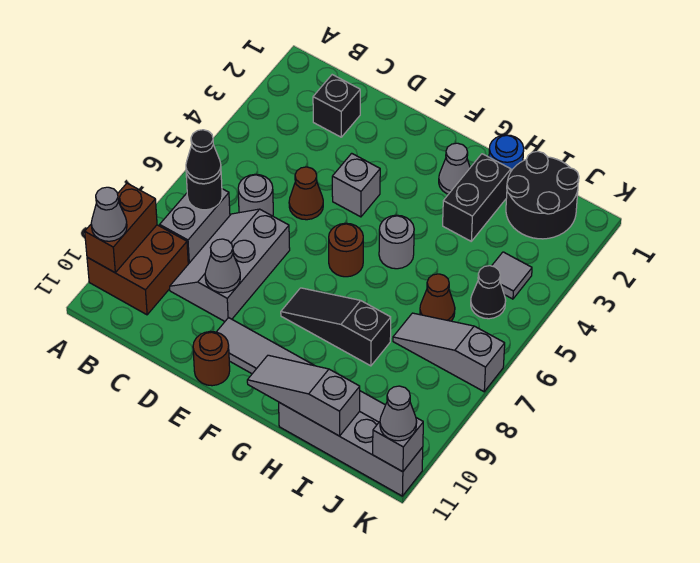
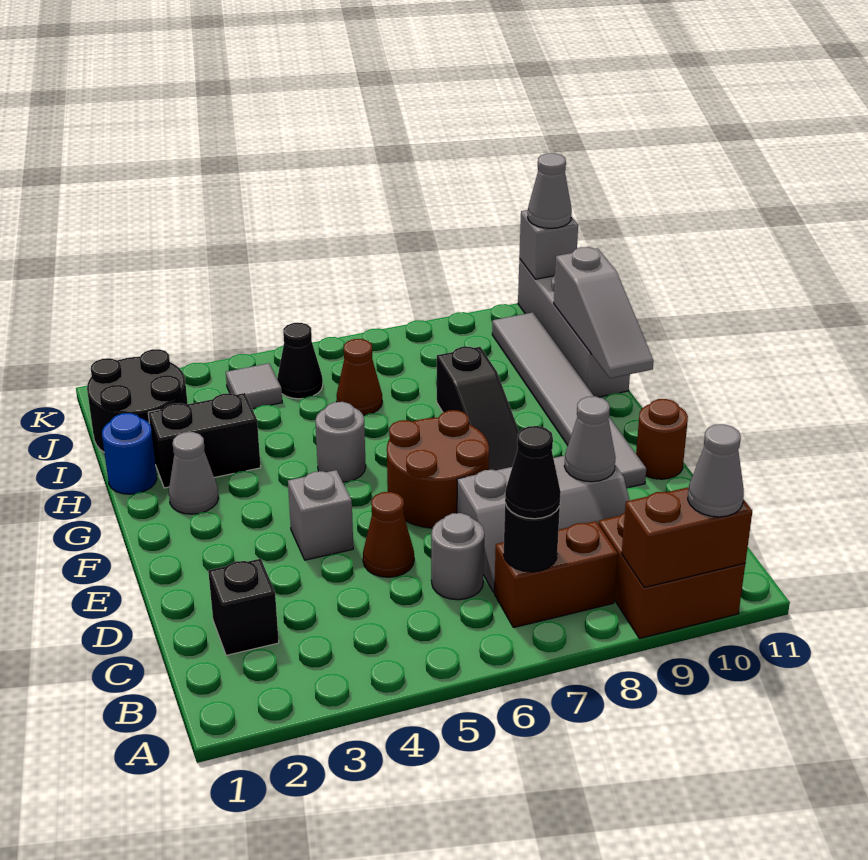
grey brick B7:B8 level 1 -> brown brick B7:B8 level 1
brown round brick F6 level 1 -> brown round brick E6:F7 level 1
grey slope I7:K7 level 1 top K -> none

